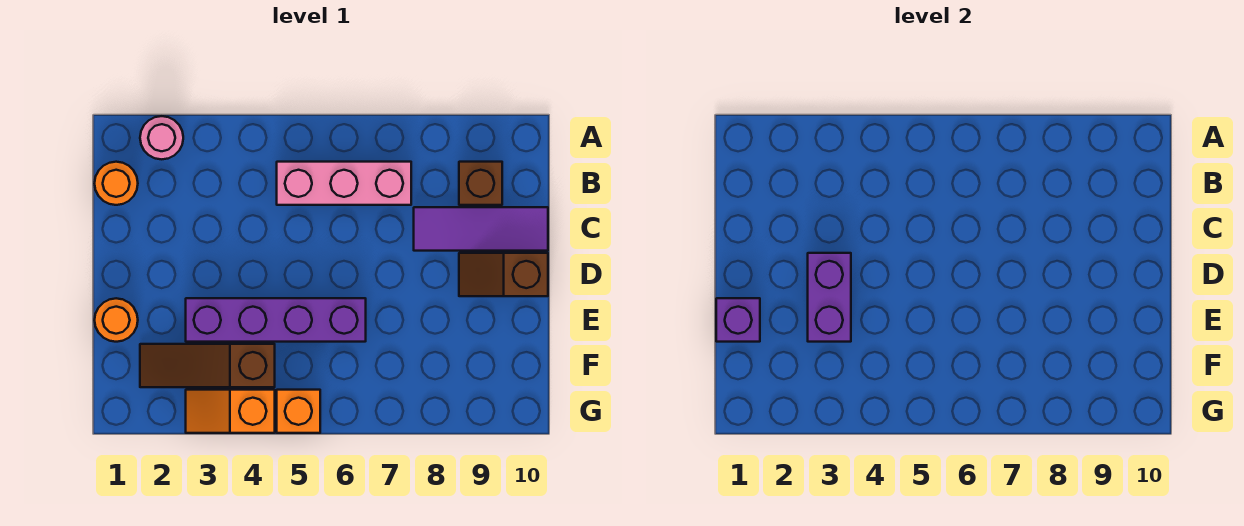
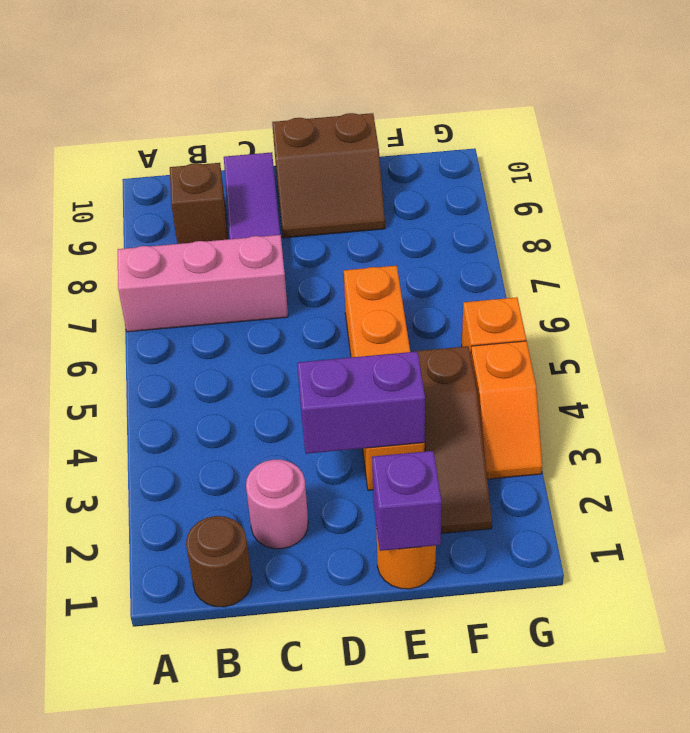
pink round brick A2 level 1 -> pink round brick C2 level 1
orange round brick B1 level 1 -> brown round brick B1 level 1
pink brick B5:B7 level 1 -> pink brick A7:C7 level 1
brown slope D9:D10 level 1 top 10 -> brown slope D9:E10 level 1 top 10
purple brick E3:E6 level 1 -> orange brick E3:E6 level 1

